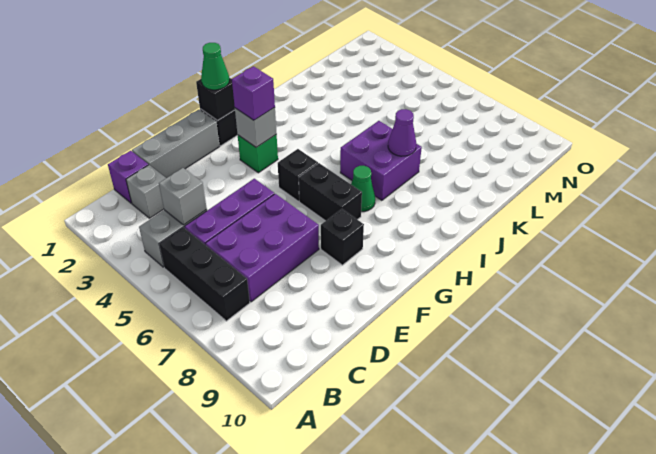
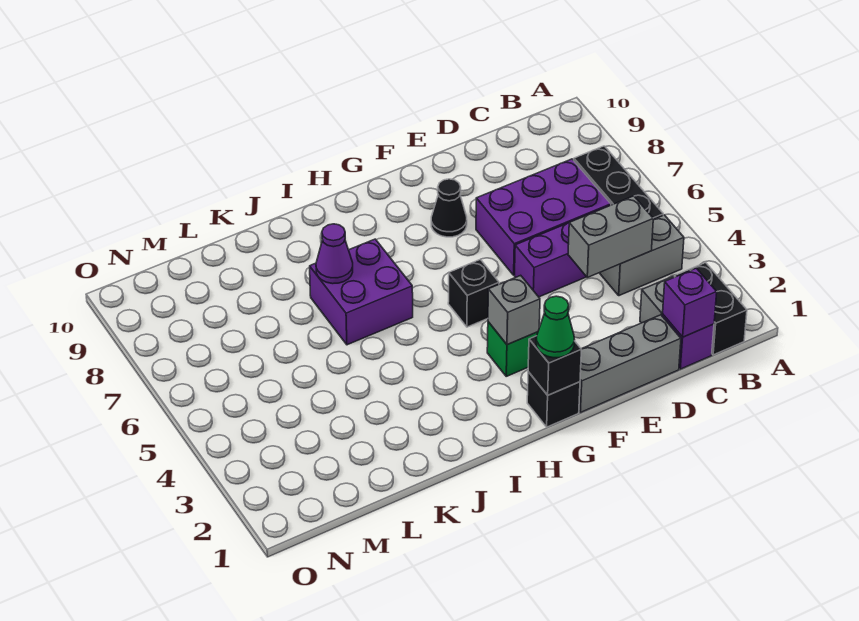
grey brick C4 level 2 -> grey brick C4:D4 level 2
black brick F8 level 1 -> black cone F8 level 1
purple brick G3 level 3 -> purple brick C1 level 2
black brick G6:G7 level 1 -> black brick B1:B2 level 1
green cone H7 level 1 -> none

